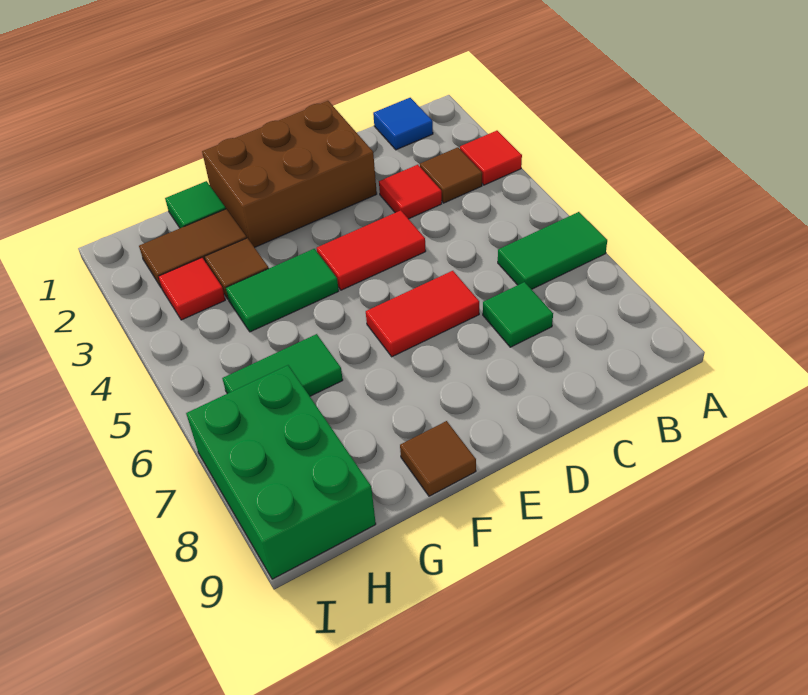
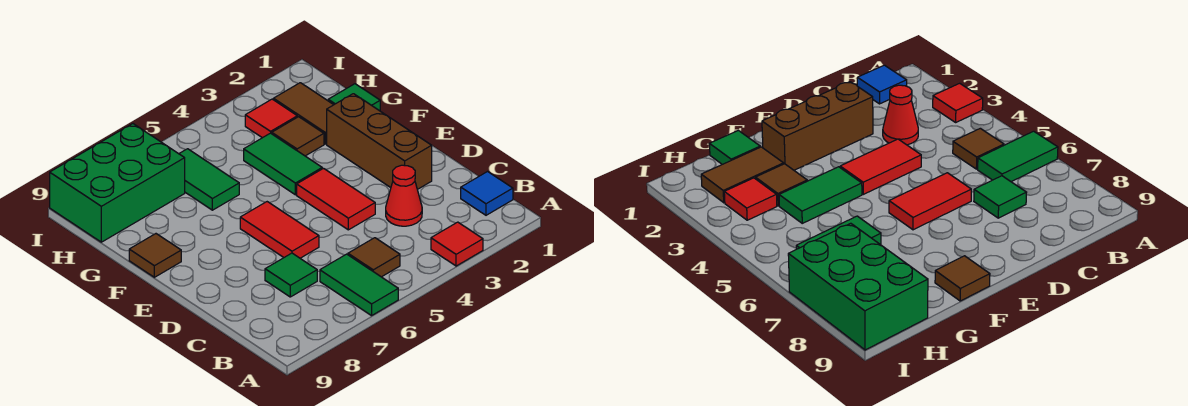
brown tile B3 level 1 -> brown tile B5 level 1
red tile C3 level 1 -> red cone C3 level 1
brown brick D1:F2 level 1 -> brown brick D2:F2 level 1

